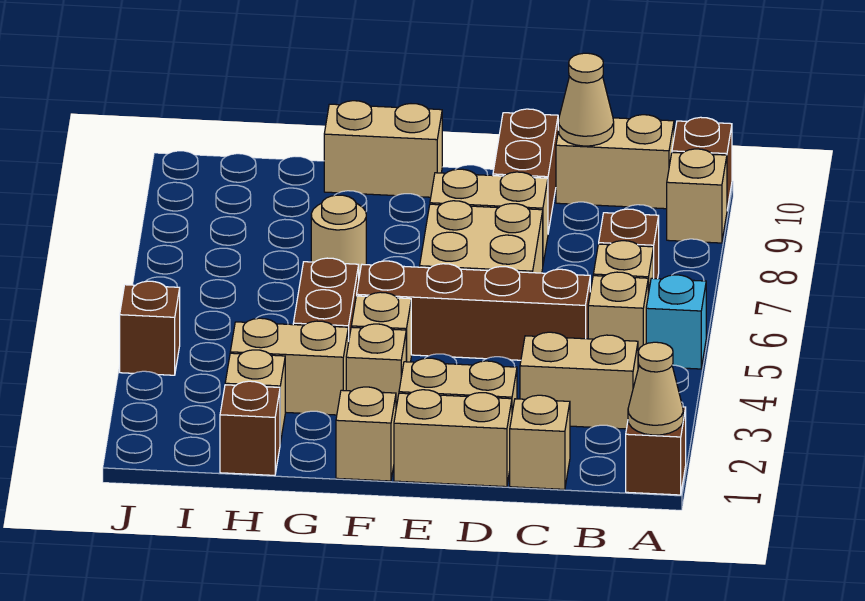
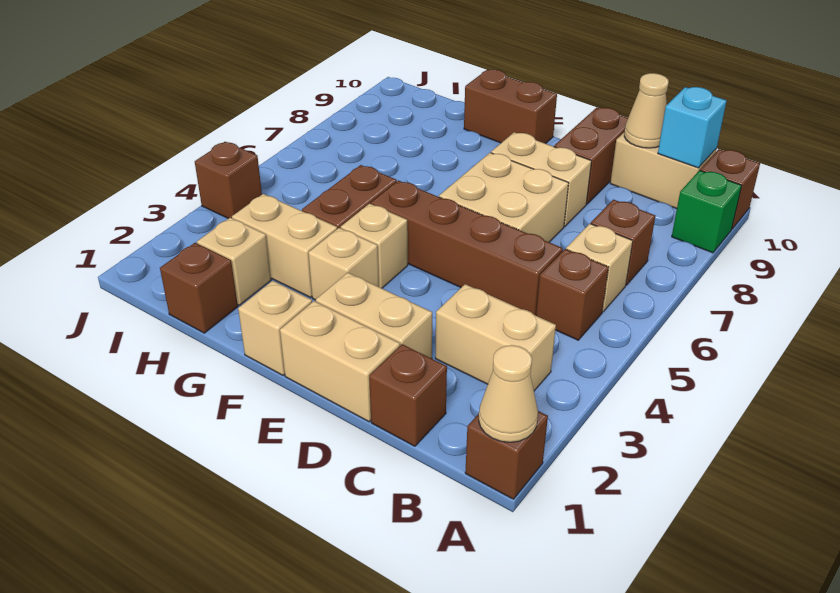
cyan brick A5 level 1 -> cyan brick B10 level 2
tan brick A9 level 1 -> green brick A9 level 1
tan brick B5 level 1 -> brown brick B5 level 1
tan brick C1 level 1 -> brown brick C1 level 1
tan brick F10:G10 level 1 -> brown brick F10:G10 level 1
tan round brick G7 level 1 -> none

